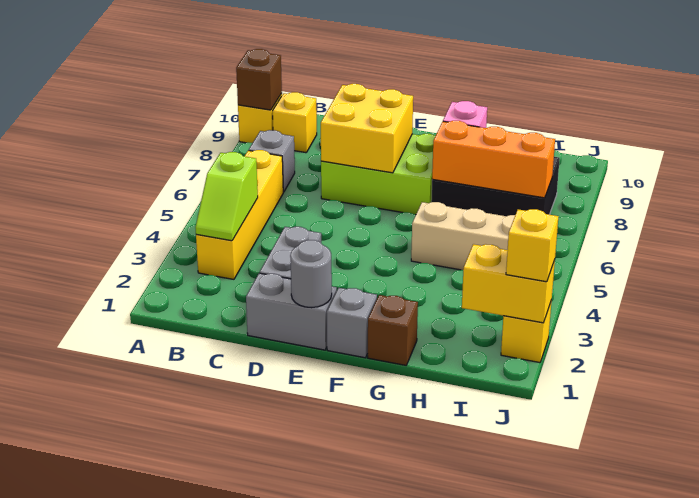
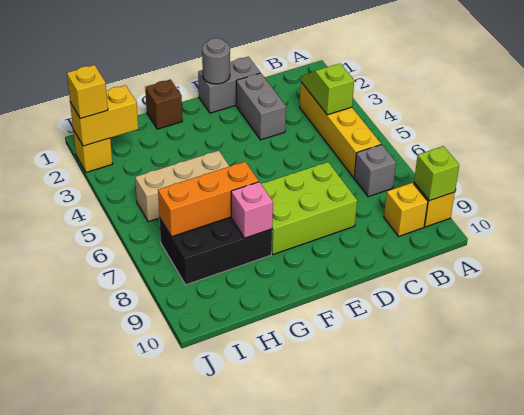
brown brick A9 level 2 -> lime brick A9 level 2
yellow brick D7:E8 level 2 -> none
grey brick F1 level 1 -> none

